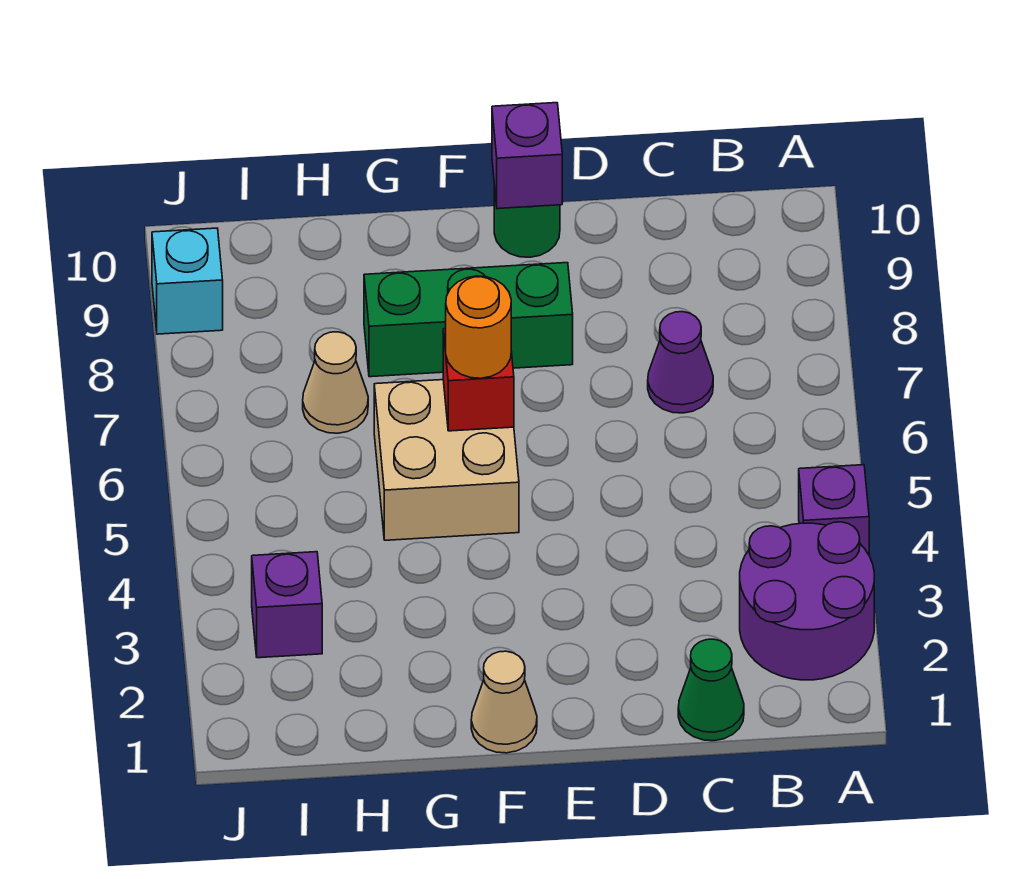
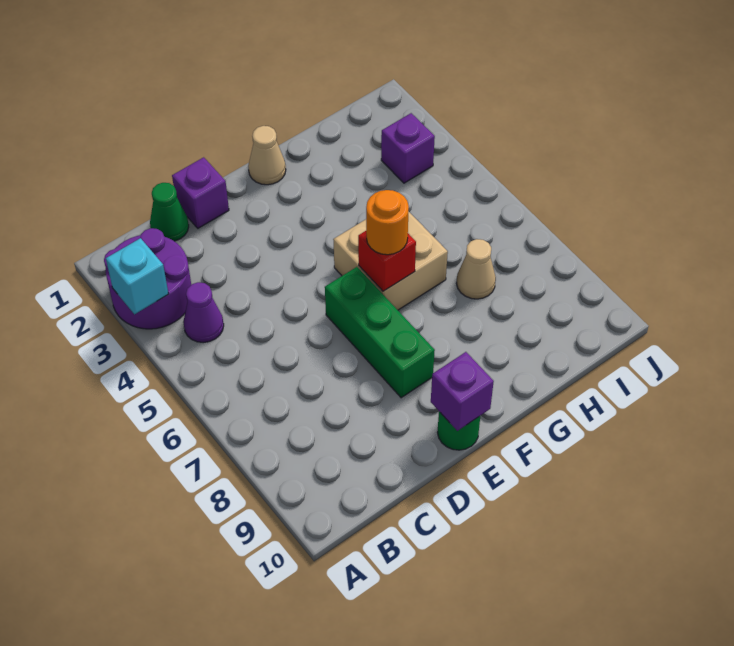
purple brick A4 level 1 -> purple brick D1 level 1
purple cone C7 level 1 -> purple cone B4 level 1
green brick E8:G8 level 1 -> green brick E6:E8 level 1
cyan brick J9 level 1 -> cyan brick A3 level 2

